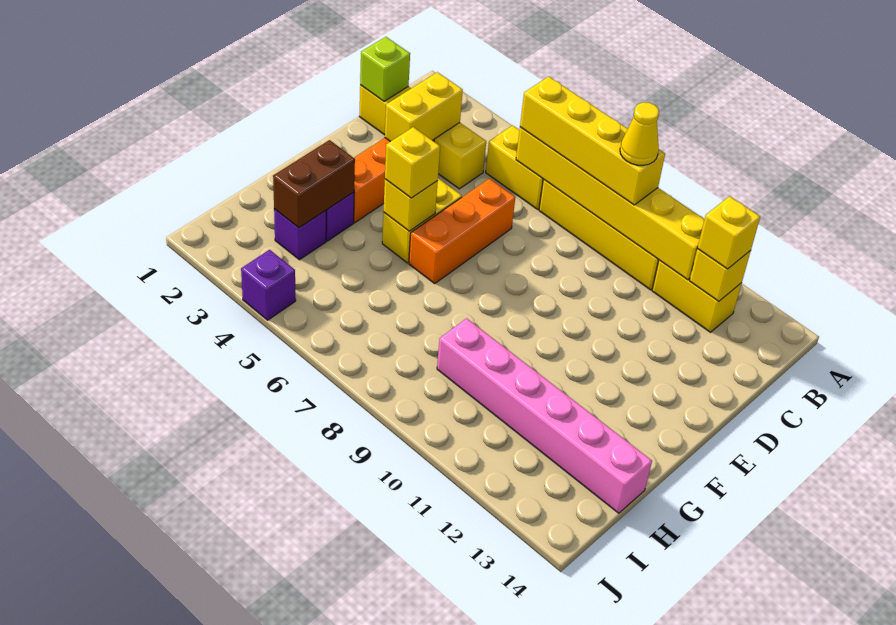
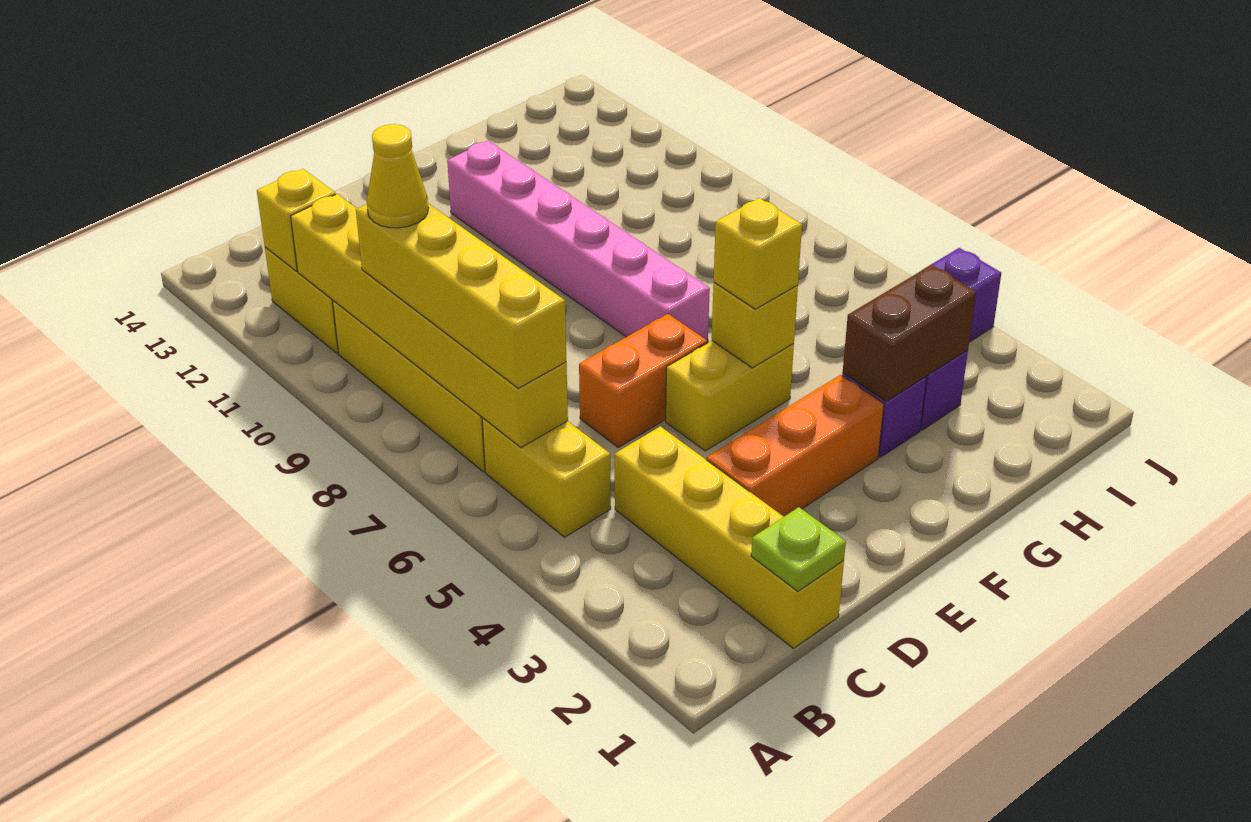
yellow brick B12 level 3 -> none
lime brick C1 level 2 -> lime plate C1 level 2
yellow brick C3:D3 level 2 -> none
orange brick D6:F6 level 1 -> orange brick D6:E6 level 1
pink brick H9:H14 level 1 -> pink brick F7:F12 level 1

